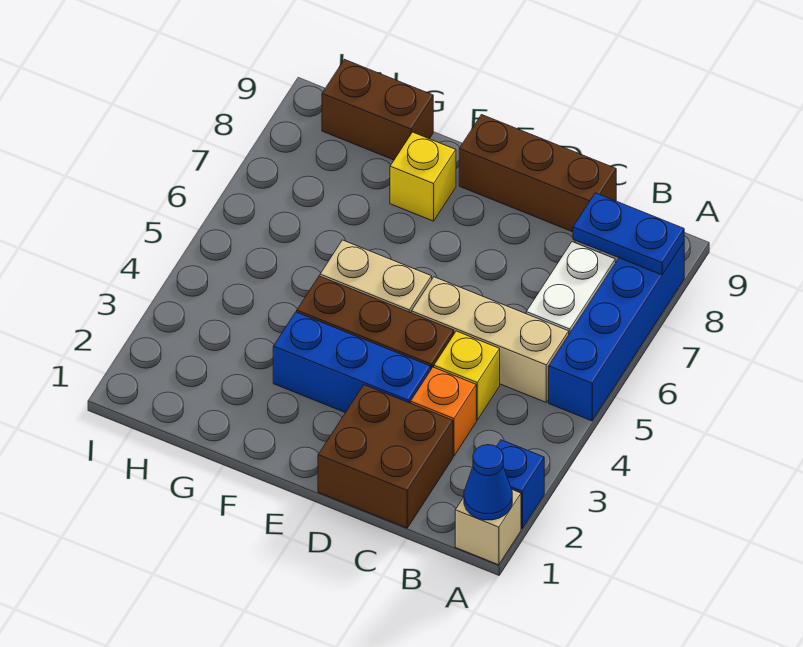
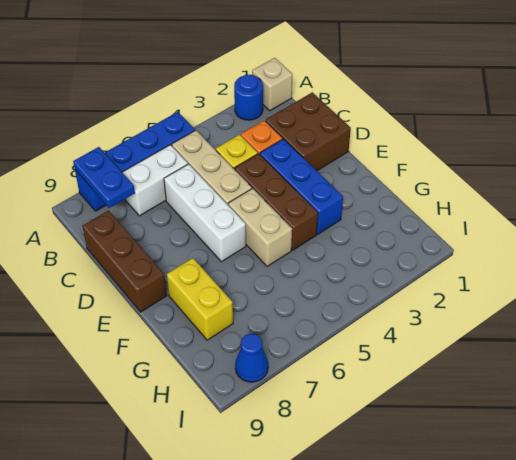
blue cone A1 level 2 -> blue cone I8 level 1
blue brick A2 level 1 -> blue round brick A2 level 1
none -> white brick C6:E6 level 1
yellow brick F8 level 1 -> yellow brick F8:G8 level 1
brown brick G9:H9 level 1 -> none

